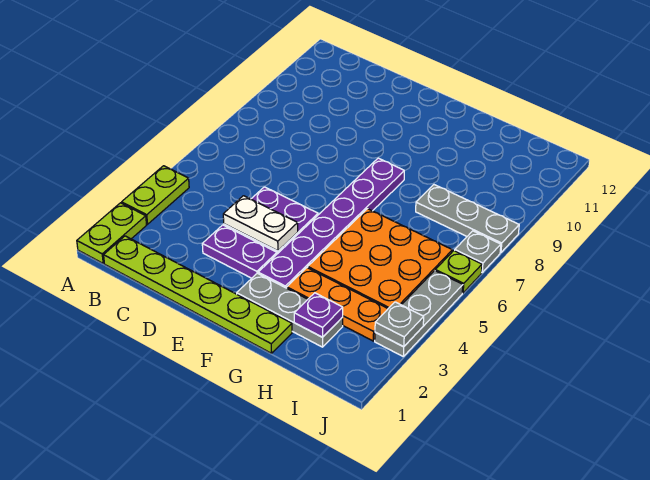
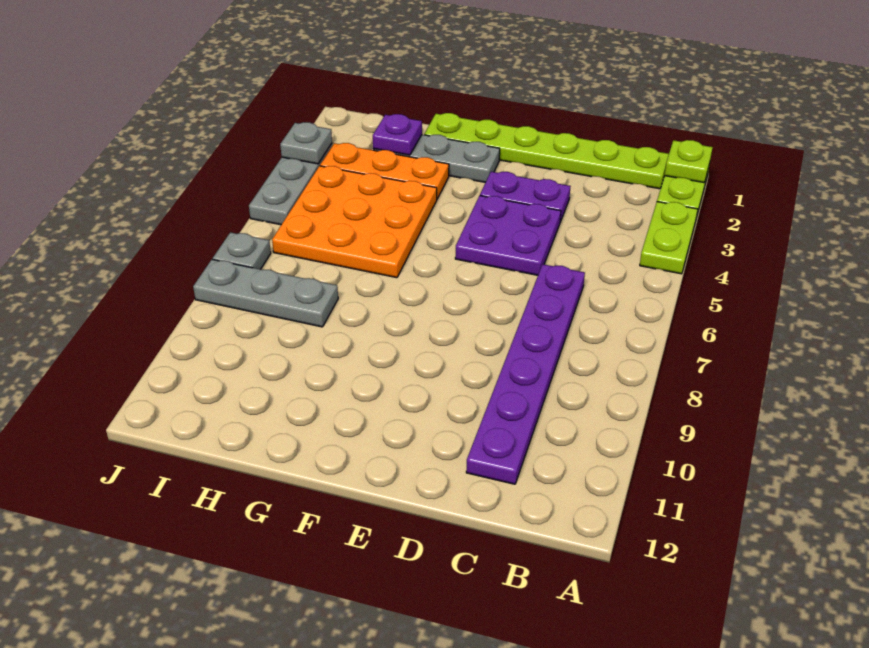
white plate D4:E4 level 2 -> none
purple plate F3:F8 level 1 -> purple plate C6:C11 level 1
lime plate J6 level 1 -> lime plate A1 level 2

